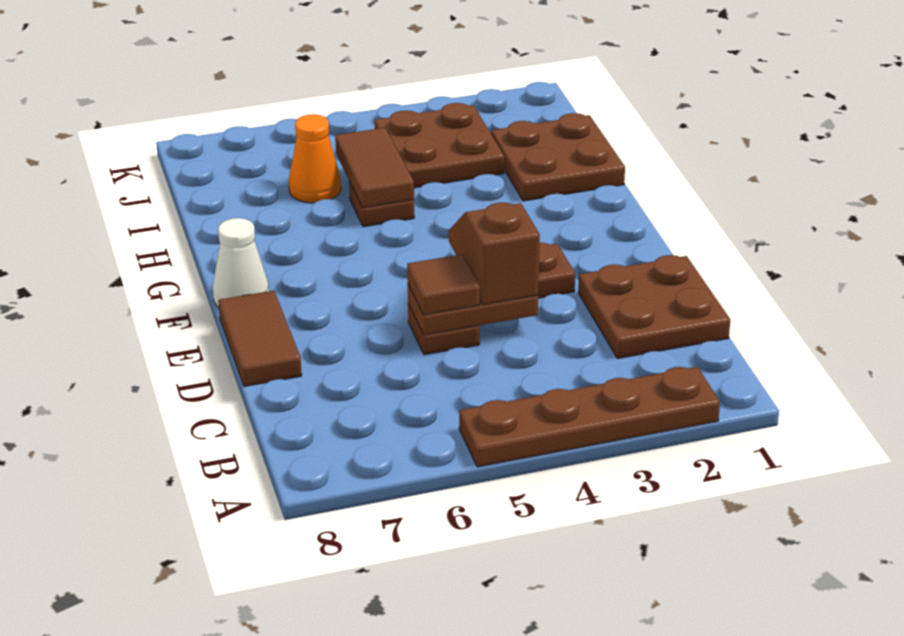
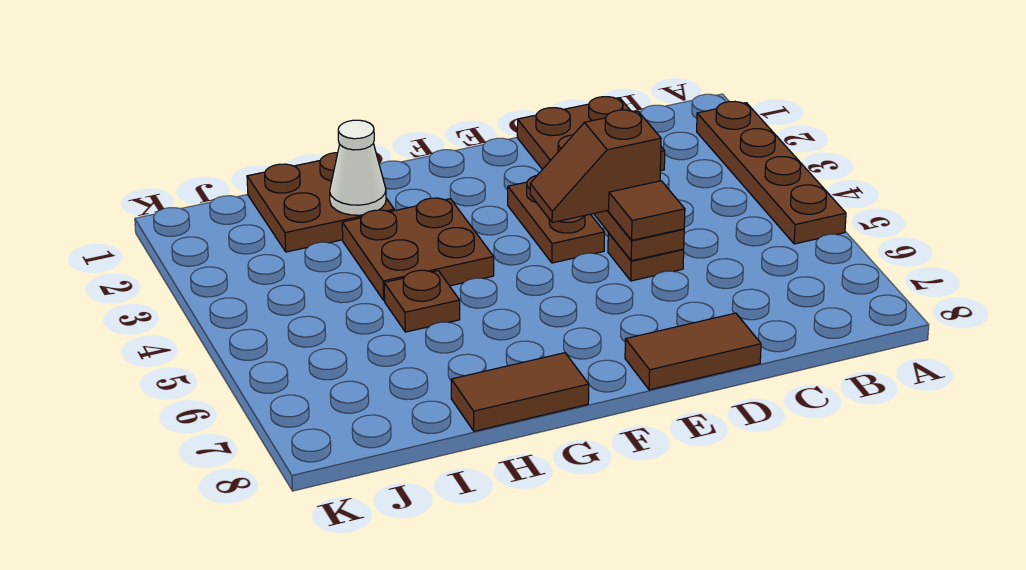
white cone F8 level 1 -> white cone H2 level 2
brown tile H5:I5 level 2 -> brown tile G8:H8 level 1
brown plate I3:J4 level 1 -> brown plate G3:H4 level 1
orange cone I6 level 1 -> none

